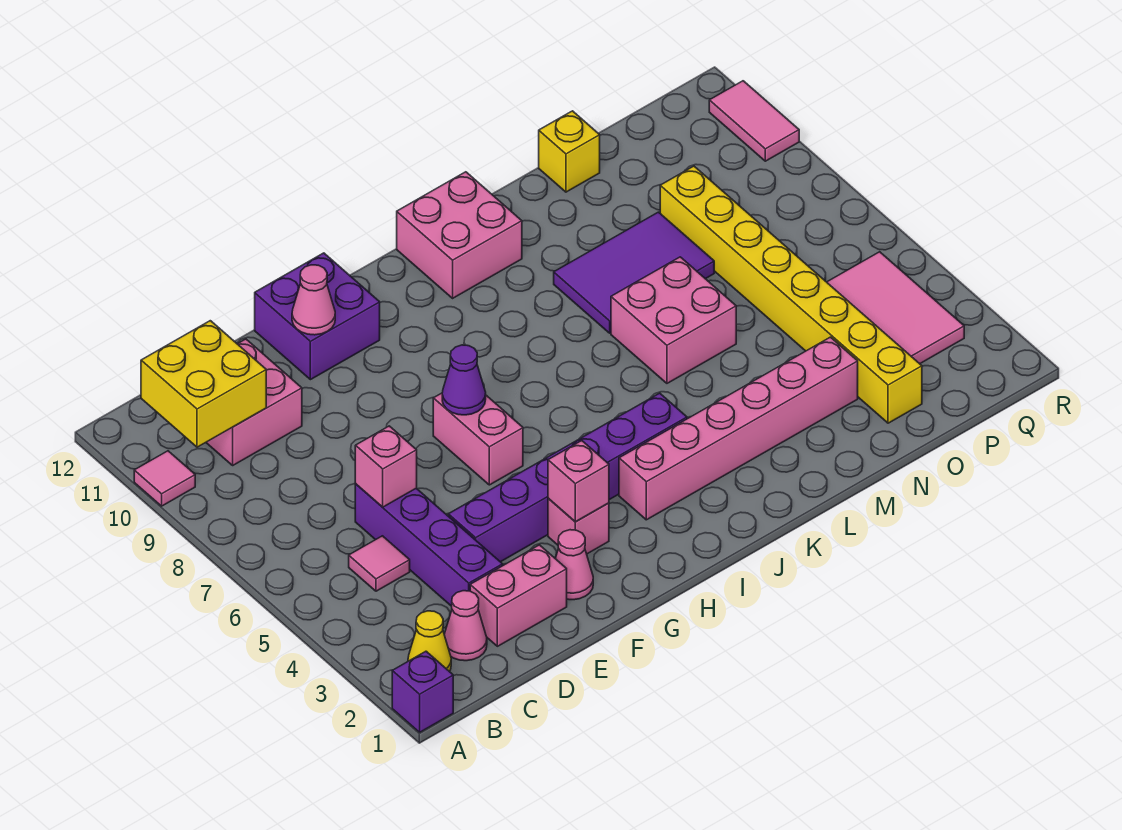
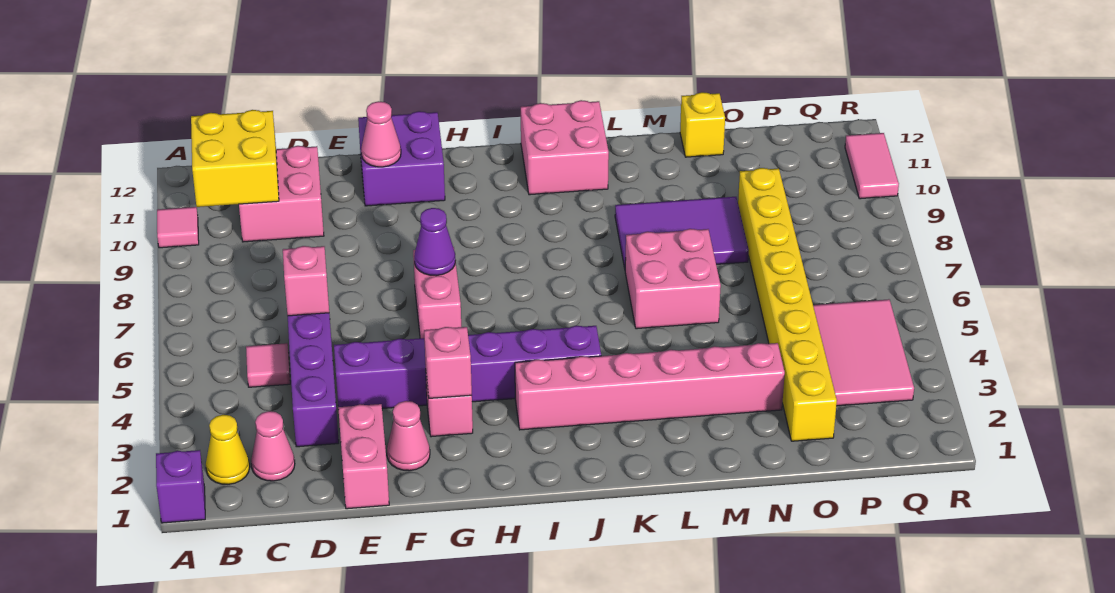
pink brick D2:E2 level 1 -> pink brick E1:E2 level 1

